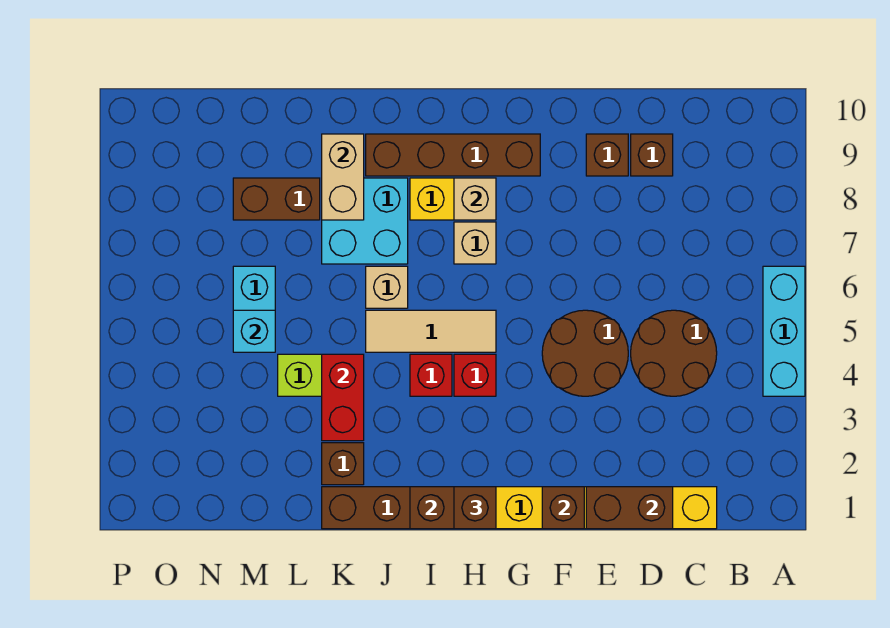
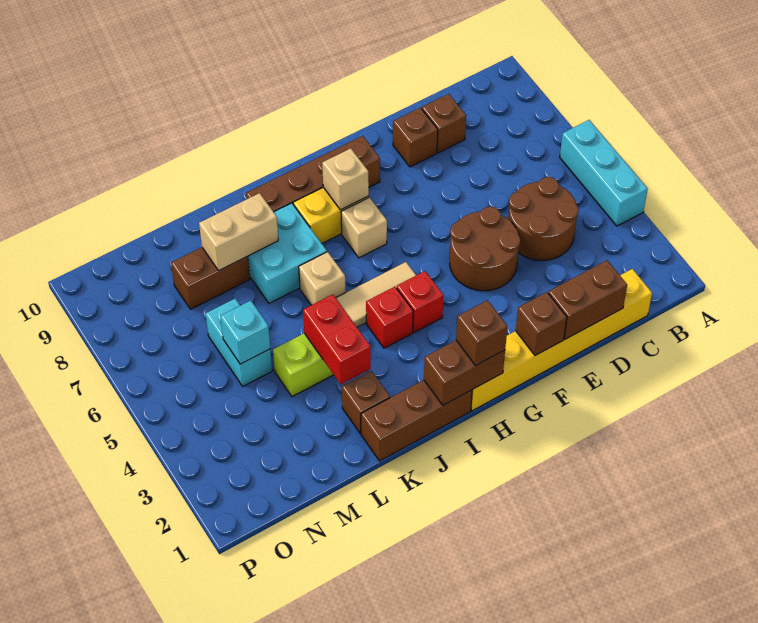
tan brick K8:K9 level 2 -> tan brick K8:L8 level 2

